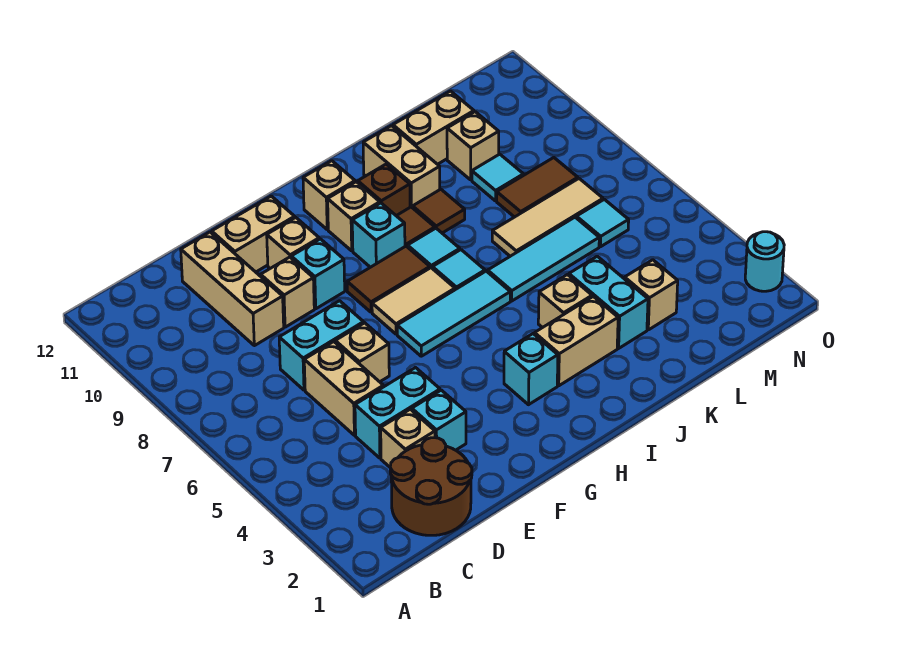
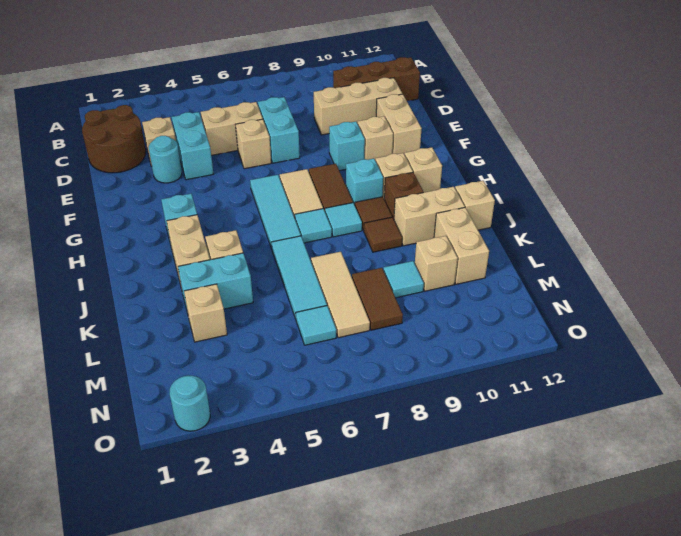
none -> brown brick C10:C12 level 1
cyan brick E3 level 1 -> cyan round brick E3 level 1
tan brick E9 level 1 -> tan brick J12 level 1

